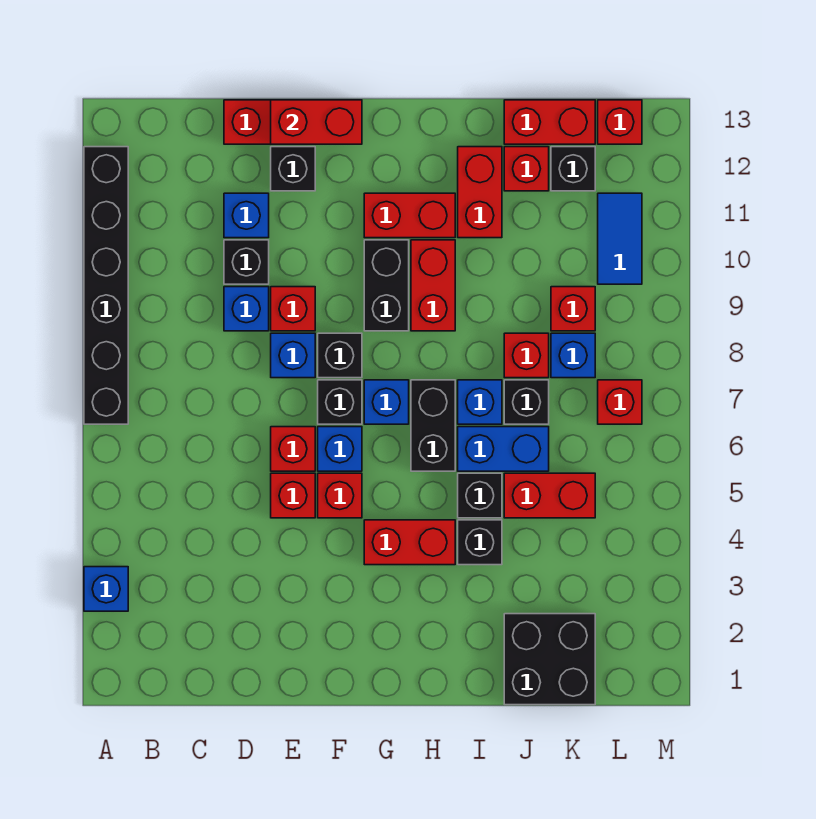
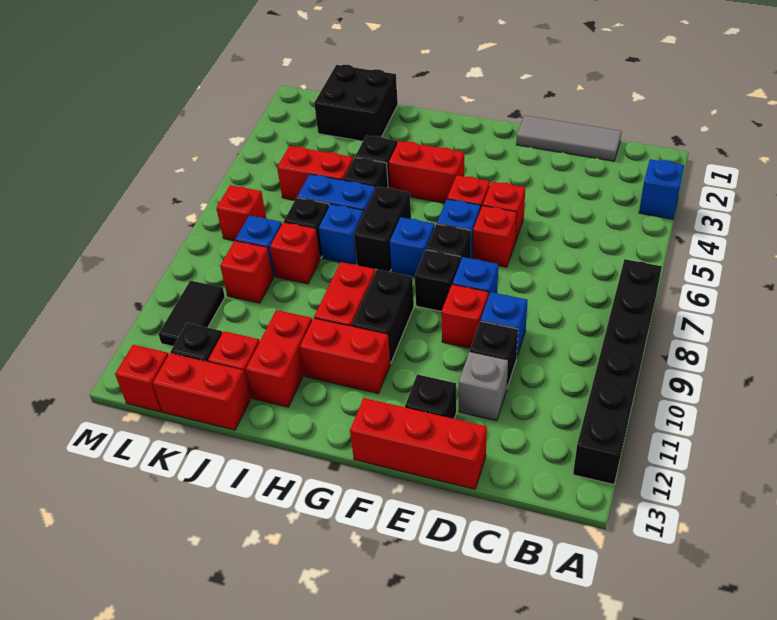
none -> grey tile C1:E1 level 1
blue brick D11 level 1 -> grey brick D11 level 1
red brick E13:F13 level 2 -> none
blue tile L10:L11 level 1 -> black tile L10:L11 level 1

